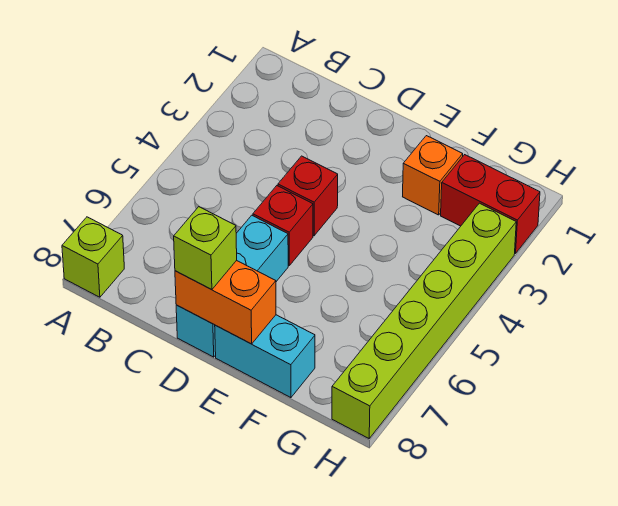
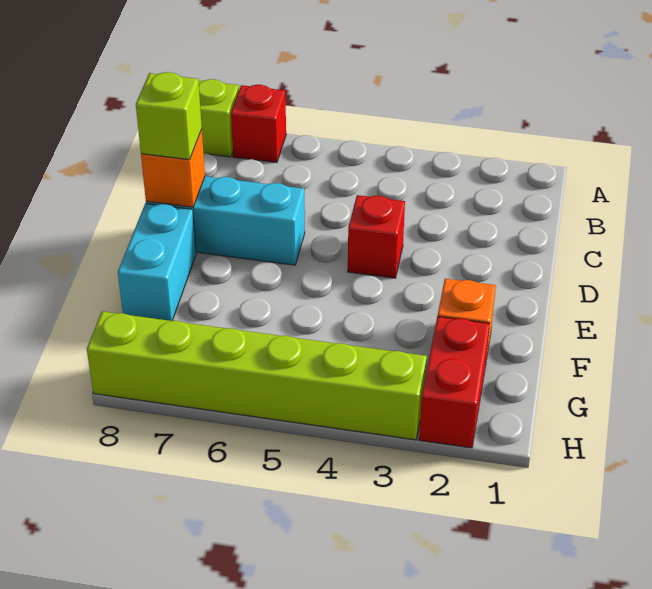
red brick D5 level 1 -> red brick A7 level 1
orange brick D8:E8 level 2 -> orange brick D8 level 2

